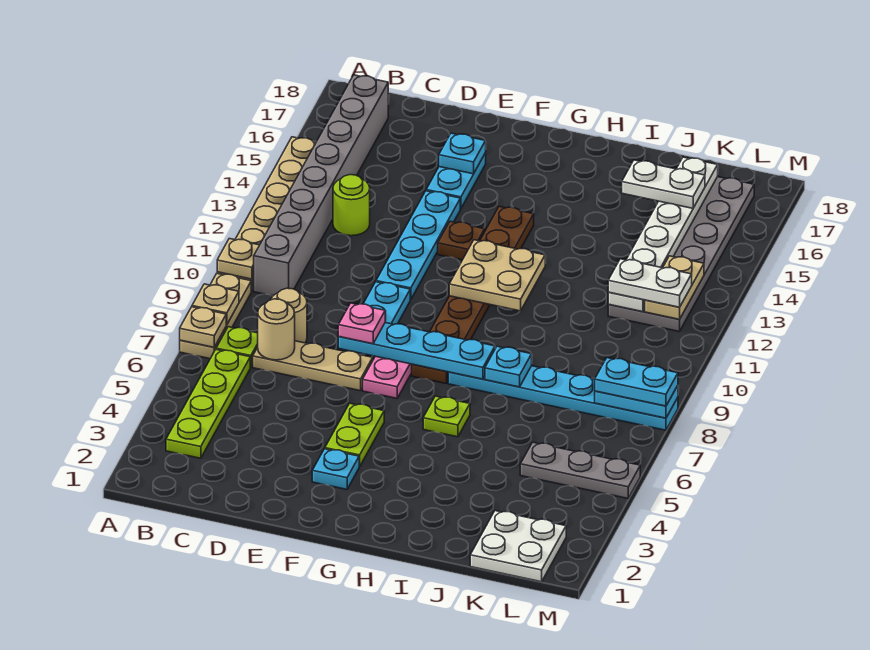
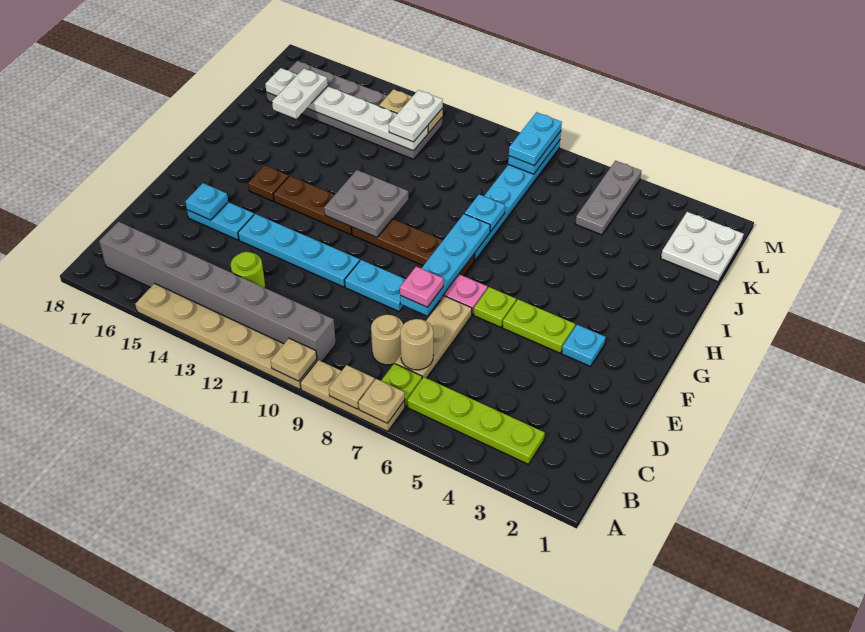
brown plate F13 level 1 -> brown plate G15 level 1
tan plate G11:H12 level 2 -> grey plate G11:H12 level 2
lime plate H6 level 1 -> lime plate F6 level 1

